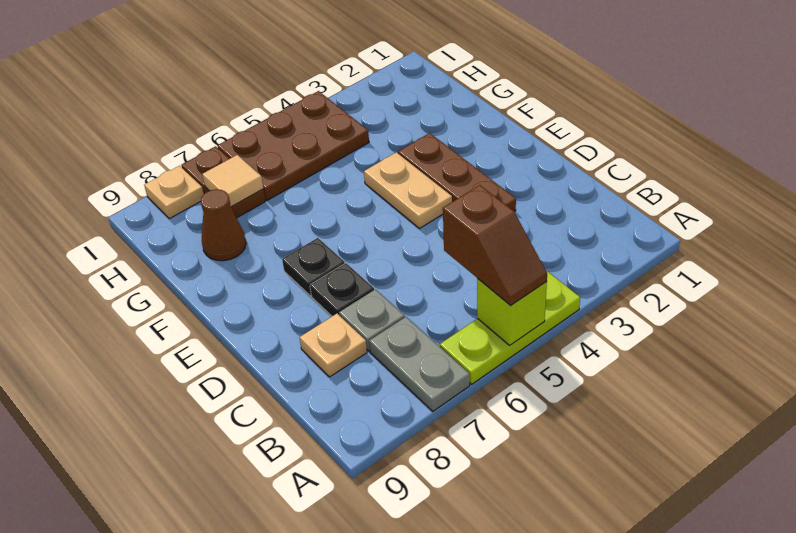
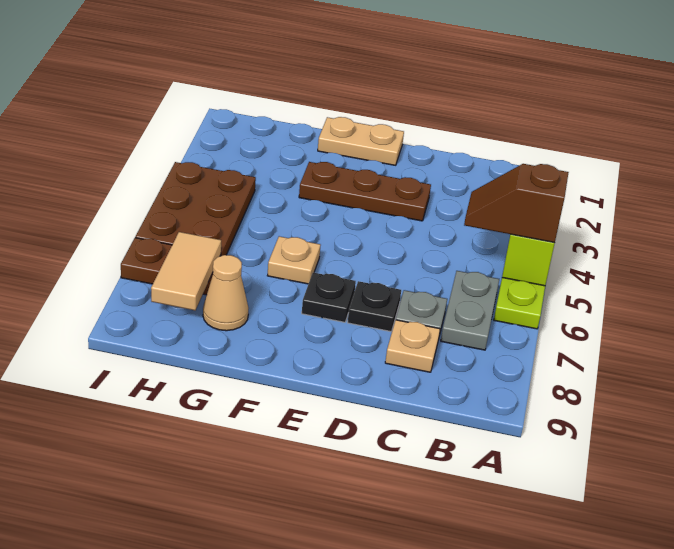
brown slope A5:B5 level 3 top B -> brown slope A5:B5 level 3 top A
grey plate A7:B7 level 1 -> grey plate B6:B7 level 1
tan plate E4:F4 level 1 -> tan plate E1:F1 level 1
brown cone G8 level 1 -> tan cone G8 level 1
tan tile H7 level 2 -> tan tile H7:H8 level 2
tan plate I8 level 1 -> tan plate F6 level 1

